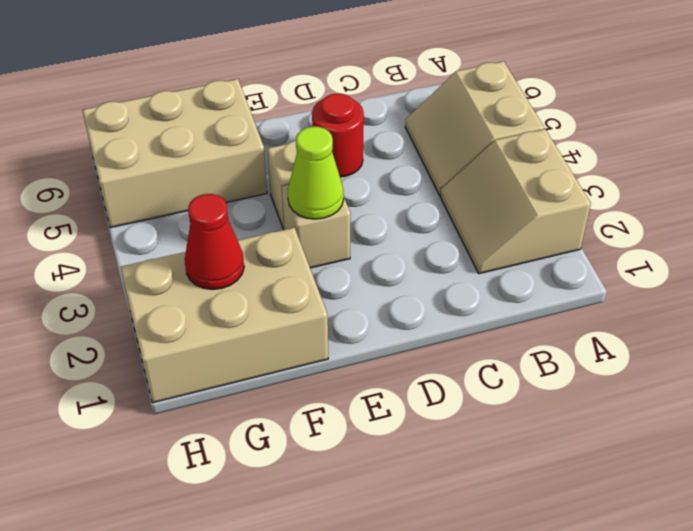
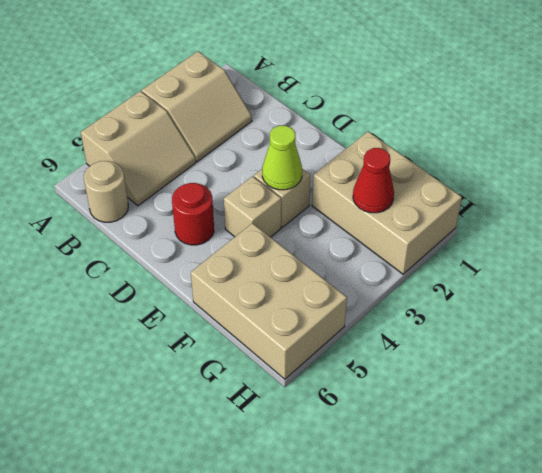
none -> tan round brick B6 level 1

